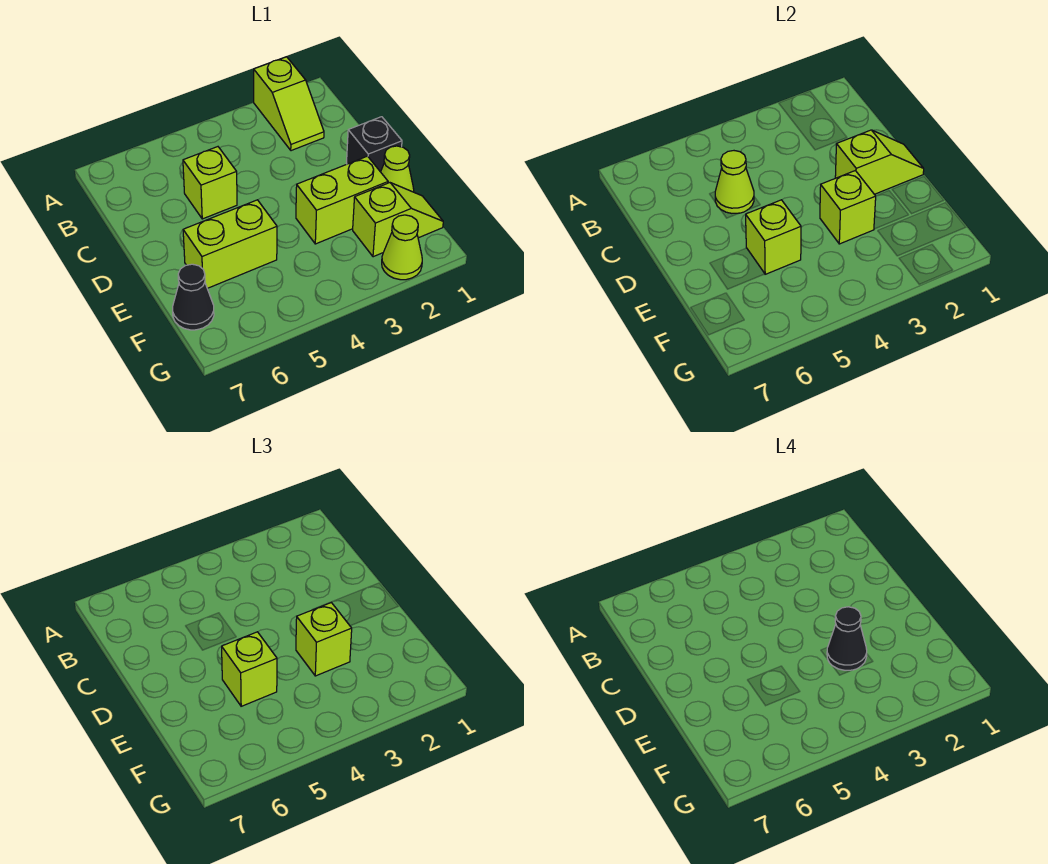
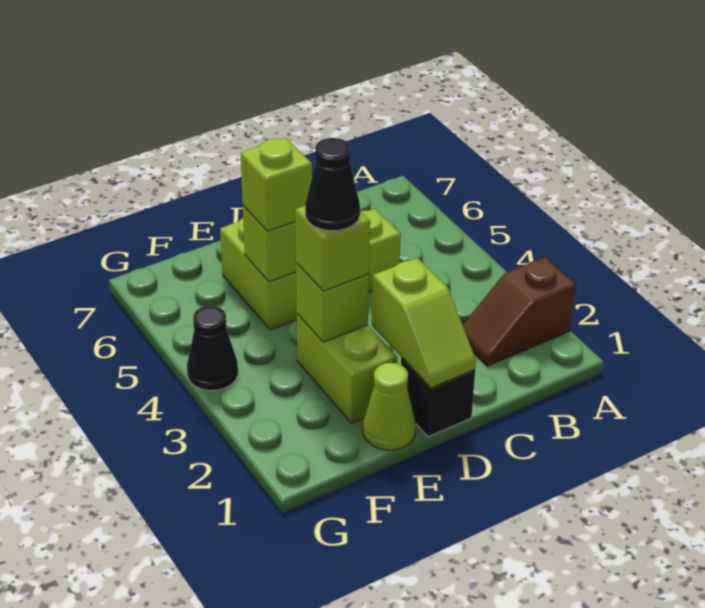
lime slope A2:B2 level 1 top A -> brown slope A2:B2 level 1 top A
lime cone C5 level 2 -> none
lime slope F1:F2 level 1 top 2 -> none
black cone F7 level 1 -> black cone G4 level 1
lime cone G2 level 1 -> none

